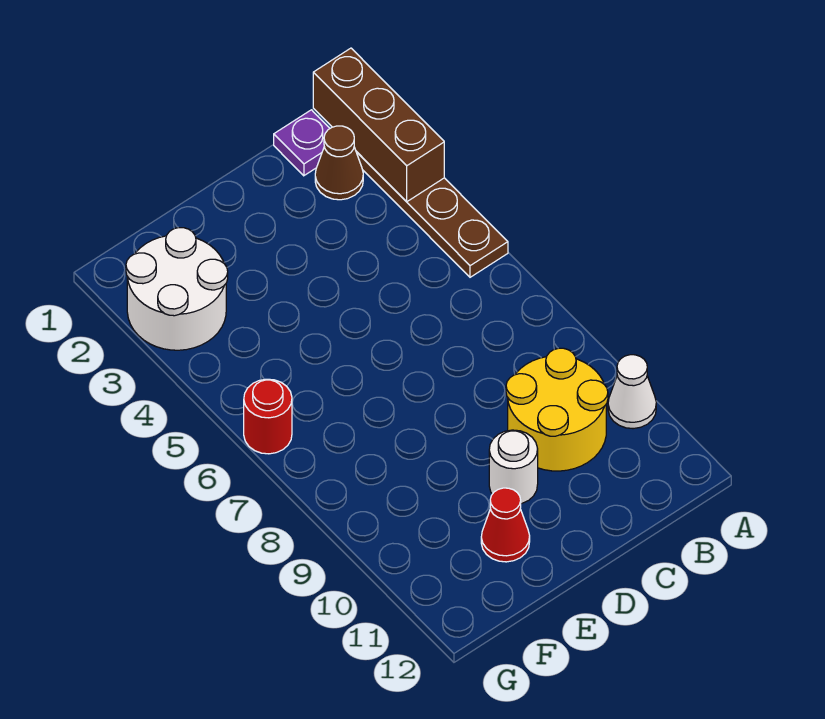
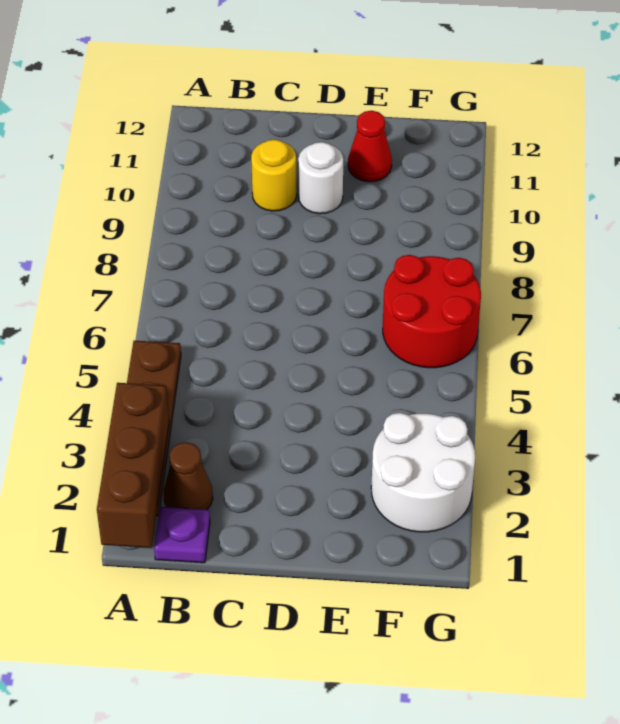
white cone A10 level 1 -> none
yellow round brick B9:C10 level 1 -> yellow round brick C10 level 1
red round brick G6 level 1 -> red round brick F6:G7 level 1

